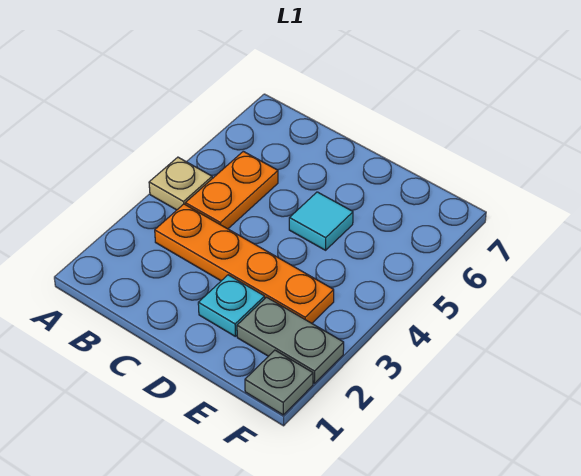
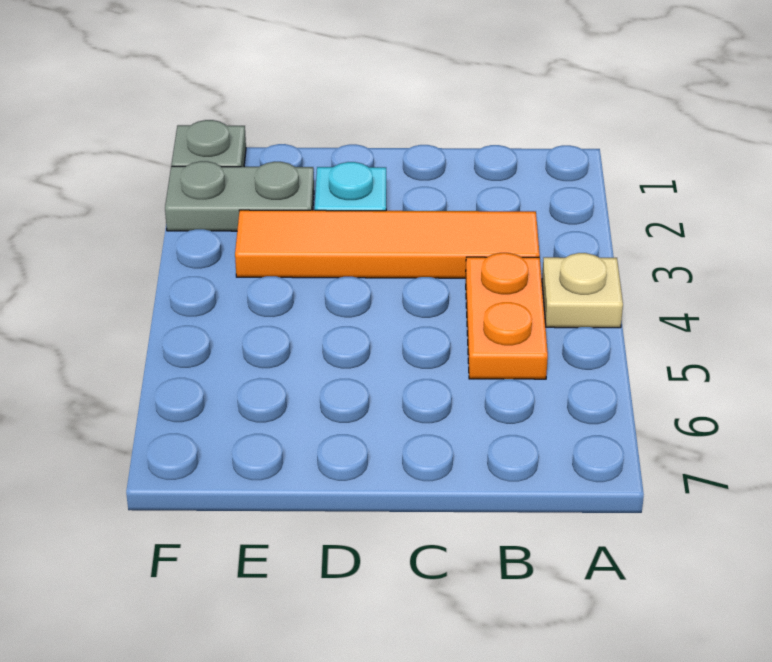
orange plate B3:E3 level 1 -> orange tile B3:E3 level 1
cyan tile D5 level 1 -> none

